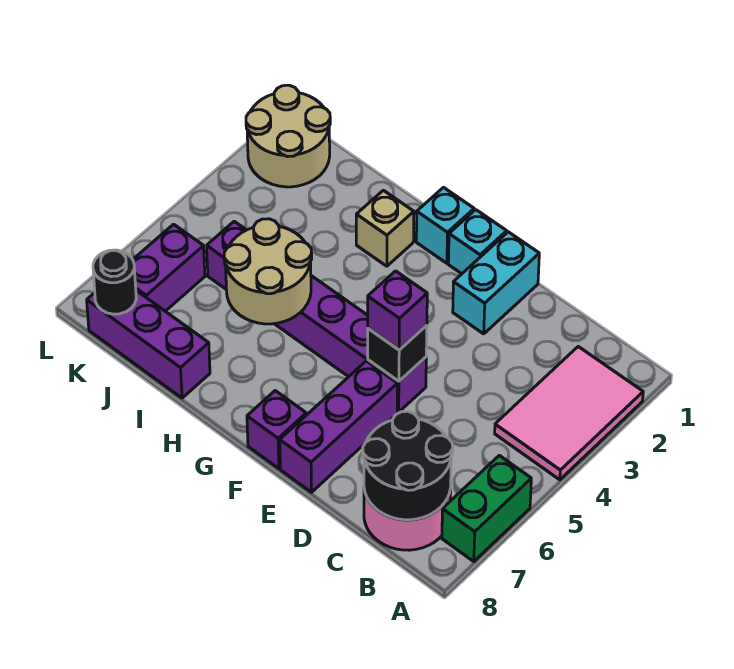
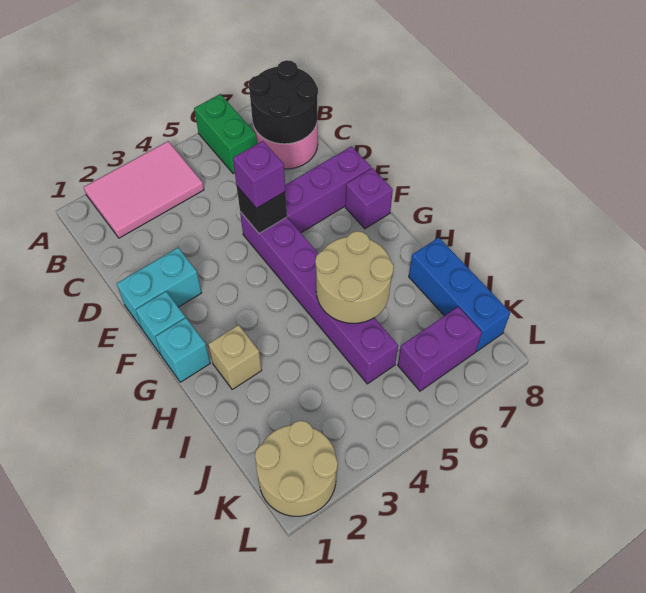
green brick A6:A7 level 1 -> green brick A6:B6 level 1
purple brick I8:K8 level 1 -> blue brick I8:K8 level 1
black round brick K8 level 2 -> none

